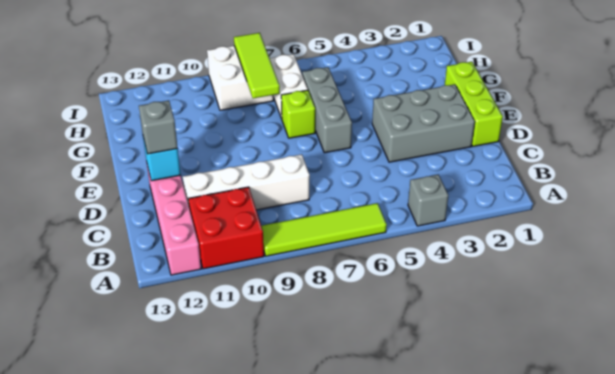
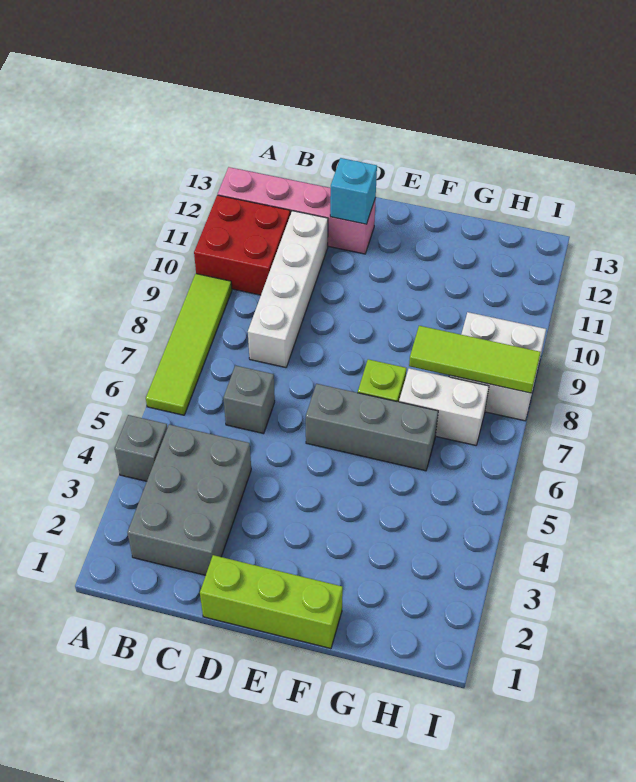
grey brick D2:E4 level 1 -> grey brick B2:C4 level 1
grey brick D12 level 3 -> grey brick C6 level 1

